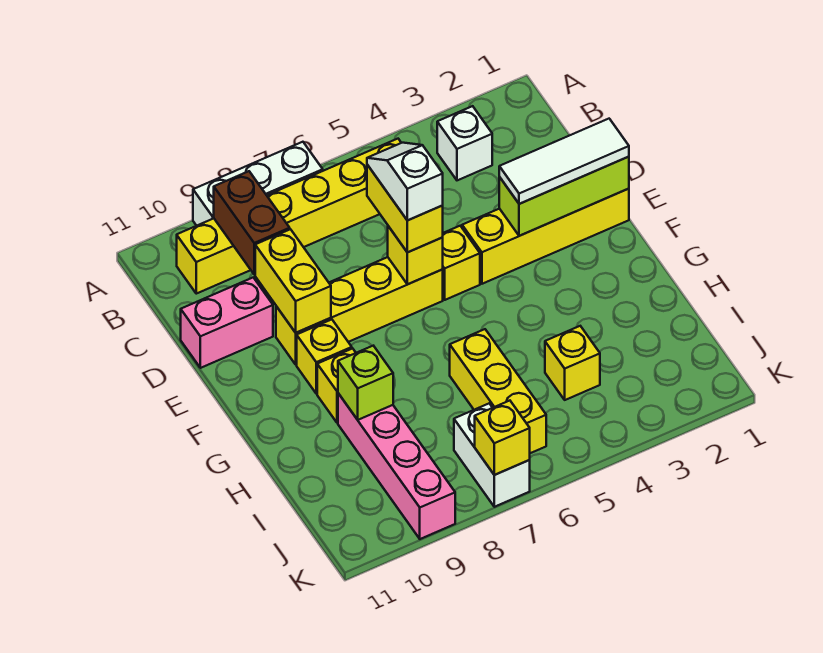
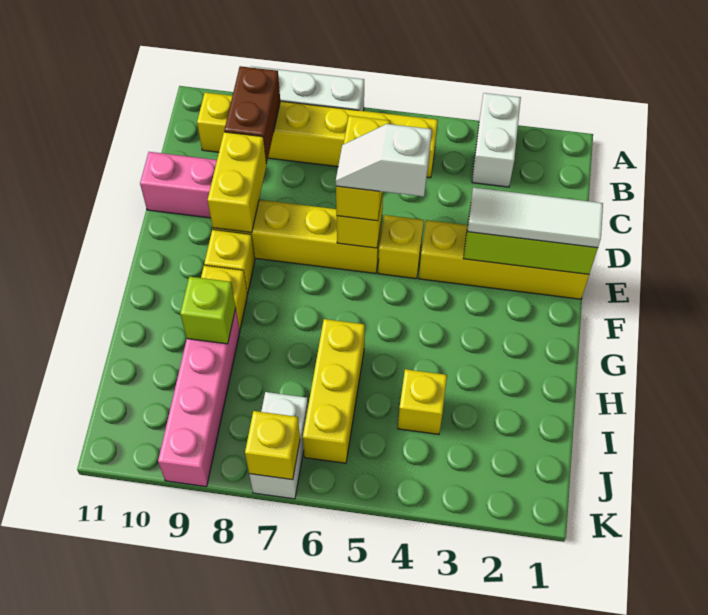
white brick B3 level 1 -> white brick A3:B3 level 1
white slope D6:E6 level 4 top E -> white slope E5:E6 level 4 top 5

